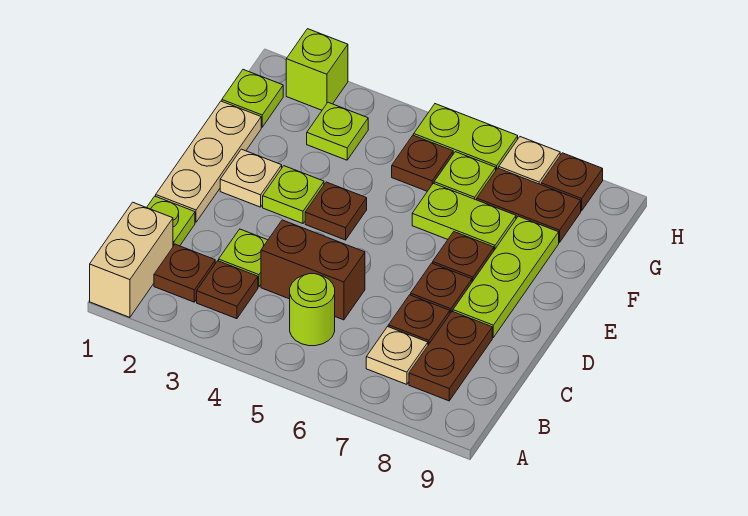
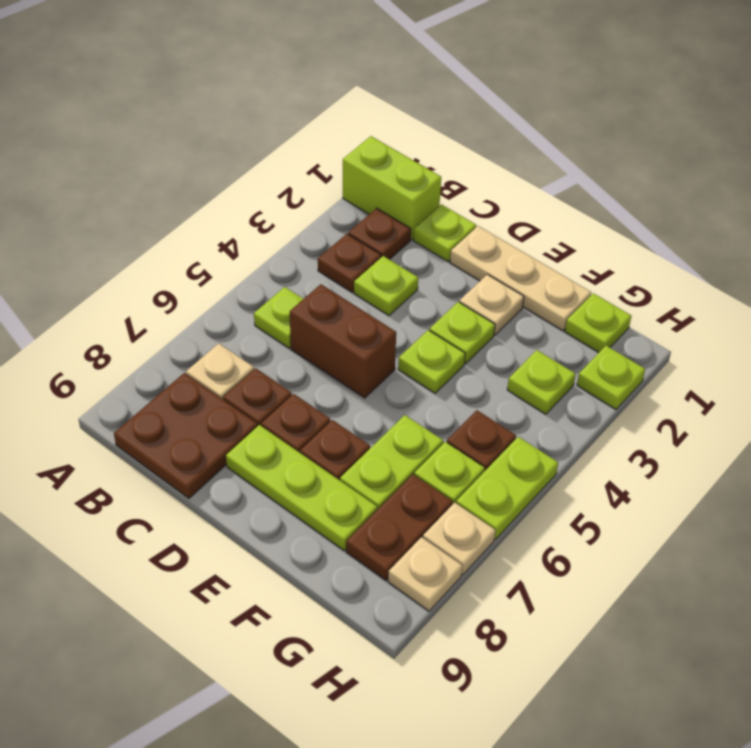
tan brick A1:B1 level 1 -> lime brick A1:B1 level 1
lime round brick B5 level 1 -> lime plate B5 level 1
brown plate B8:C8 level 1 -> brown plate B8:C9 level 1
brown brick C4:C5 level 1 -> brown brick C5:D5 level 1
brown plate E4 level 1 -> lime plate E4 level 1
lime brick H2 level 1 -> lime plate H2 level 1
brown plate H8 level 1 -> tan plate H8 level 1

